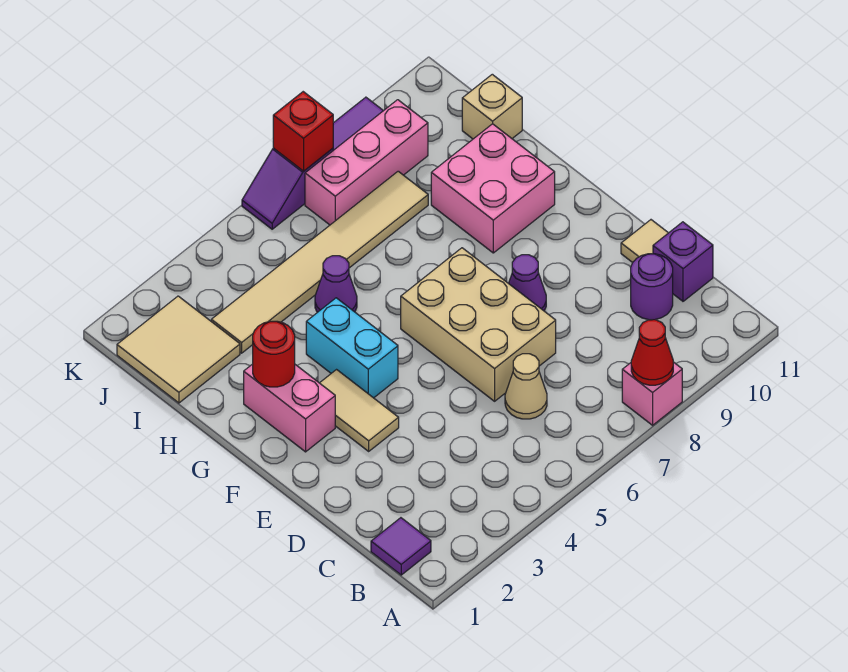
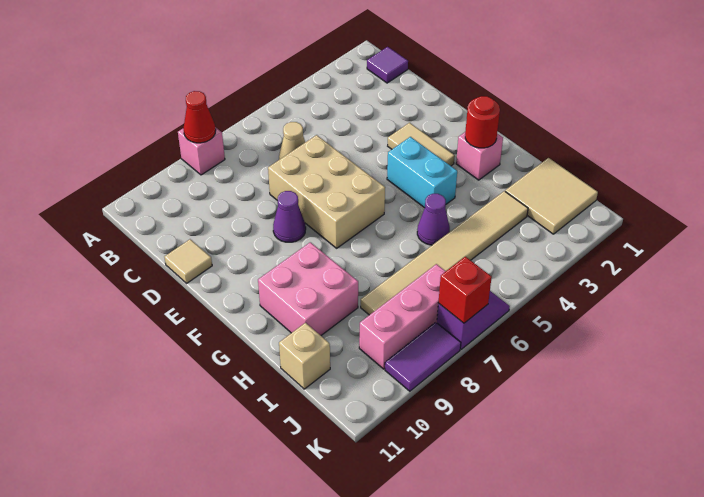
purple round brick C10 level 1 -> none
purple brick C11 level 1 -> none
pink brick F2:G2 level 1 -> pink brick G2 level 1

